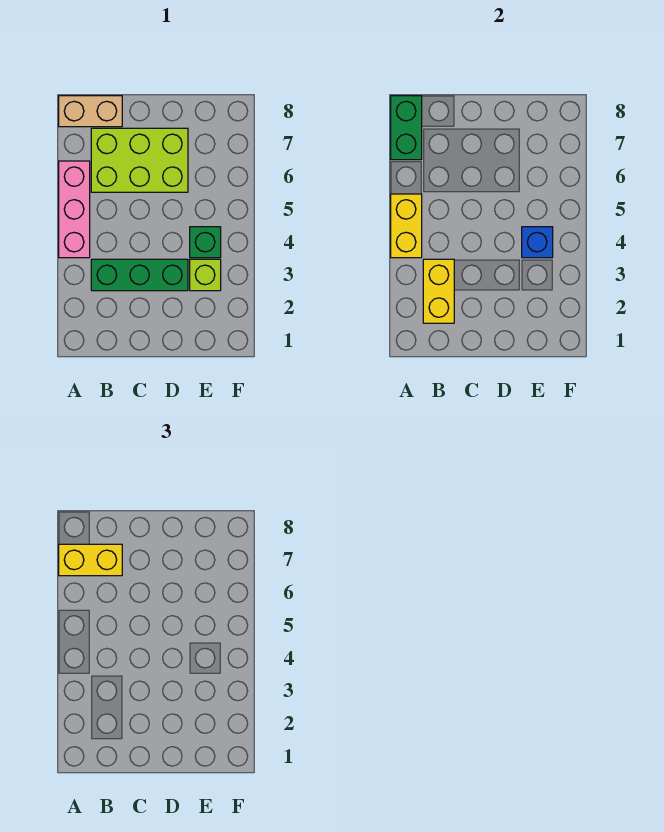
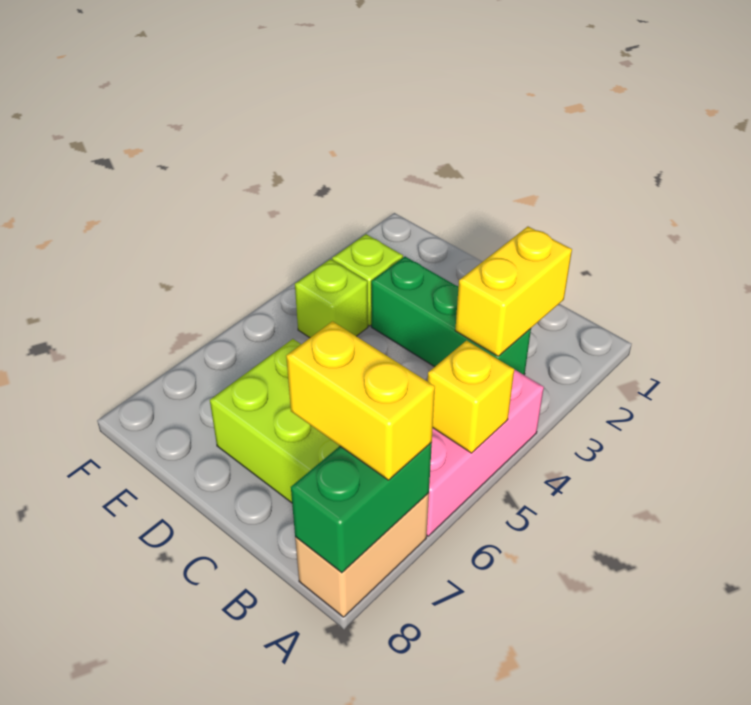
yellow brick A4:A5 level 2 -> yellow brick A5 level 2
tan brick A8:B8 level 1 -> tan brick A7:A8 level 1
green brick E4 level 1 -> lime brick E4 level 1
blue brick E4 level 2 -> none

